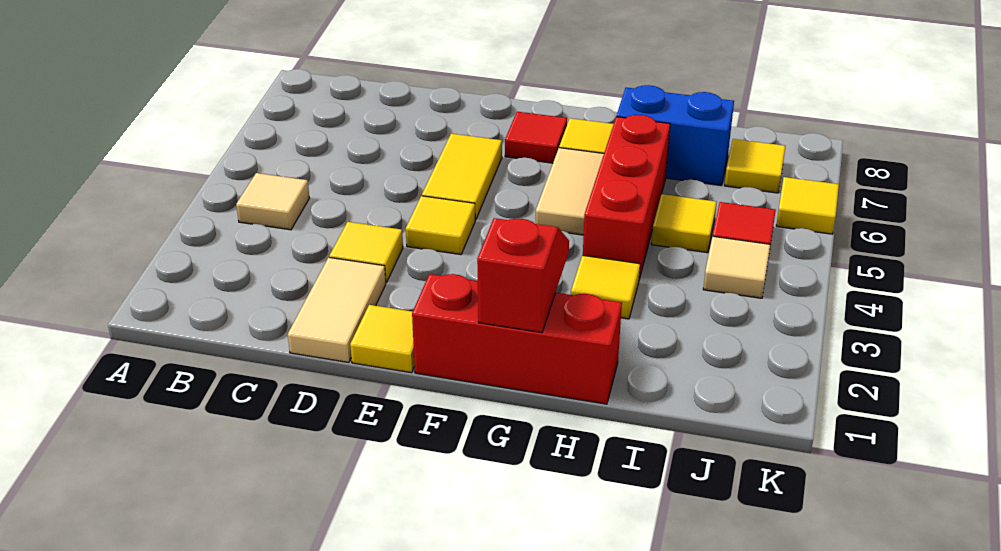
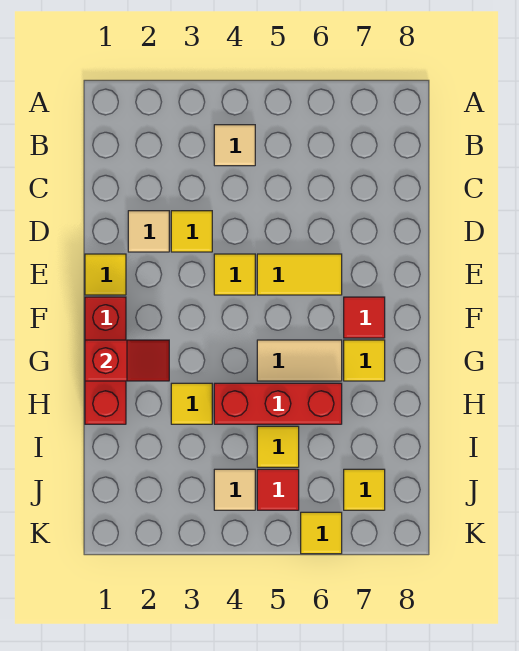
tan tile D1:D2 level 1 -> tan tile D2 level 1
blue brick H7:I7 level 1 -> none

